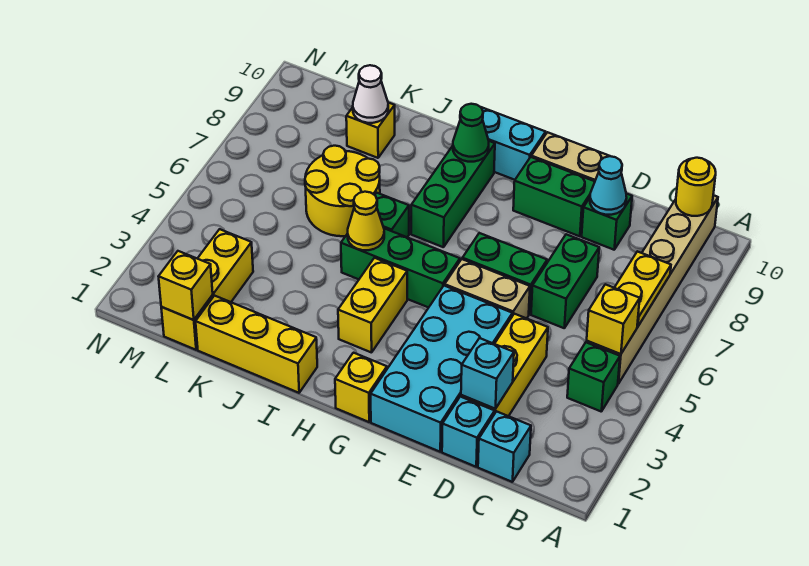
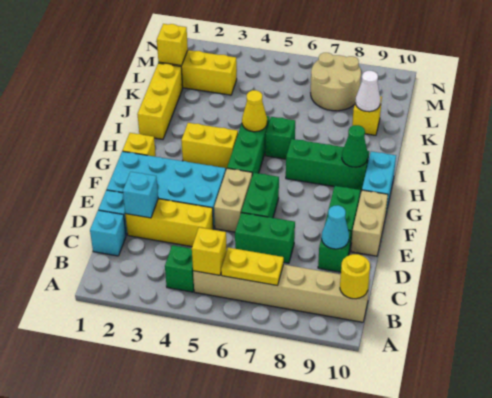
yellow round brick J6:K7 level 1 -> none
none -> tan round brick L7:M8 level 1

